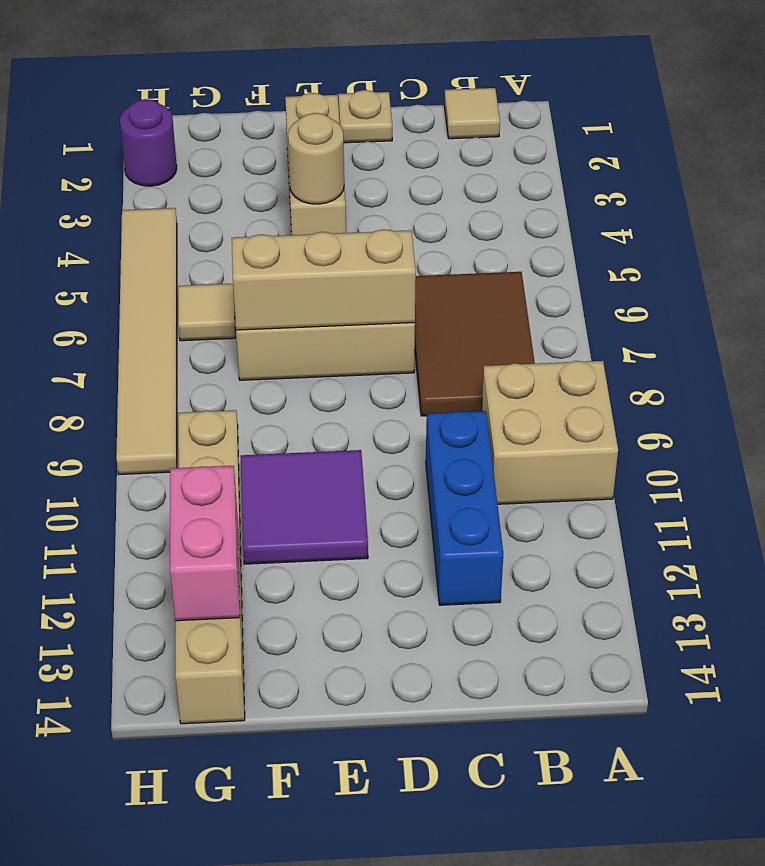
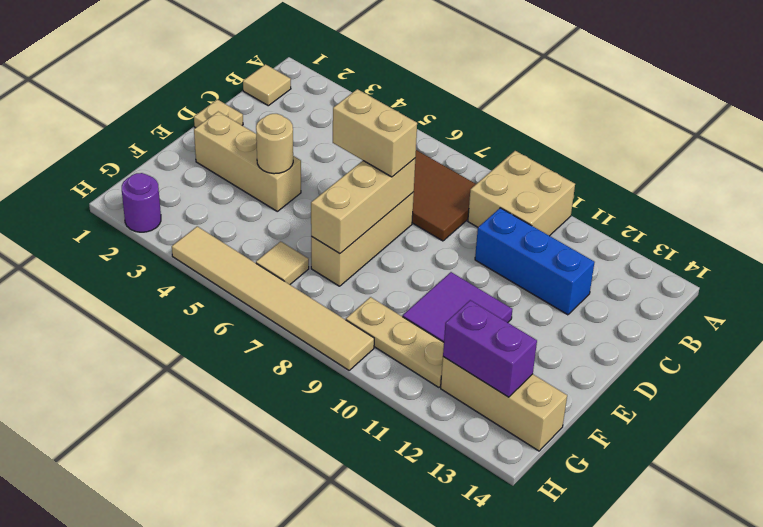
none -> tan brick D6:D7 level 3
pink brick G12:G13 level 2 -> purple brick G12:G13 level 2

